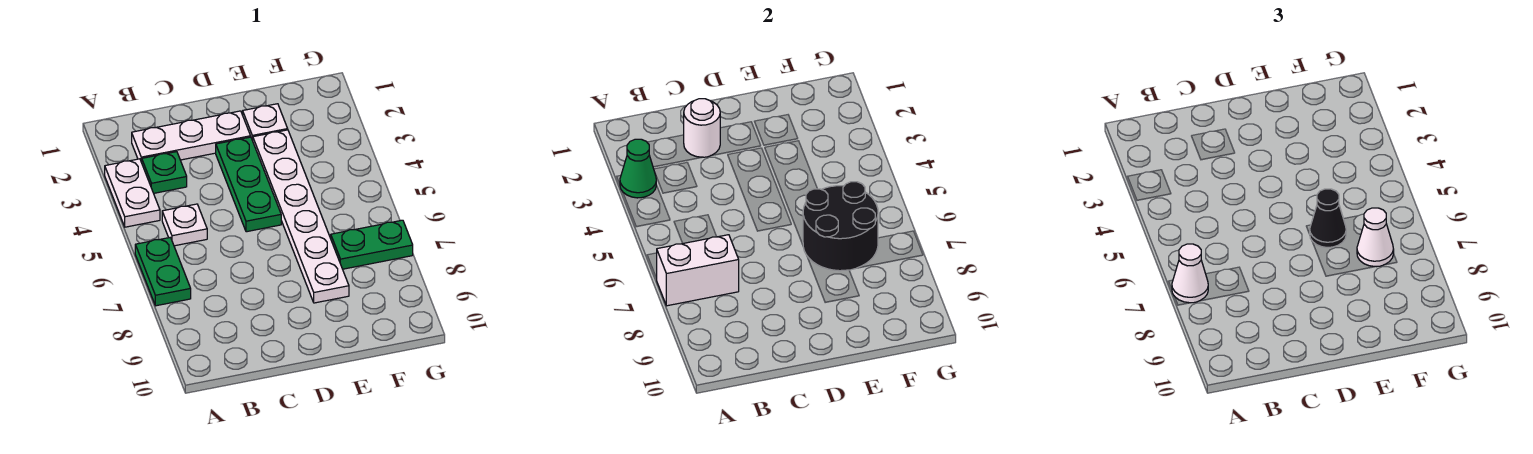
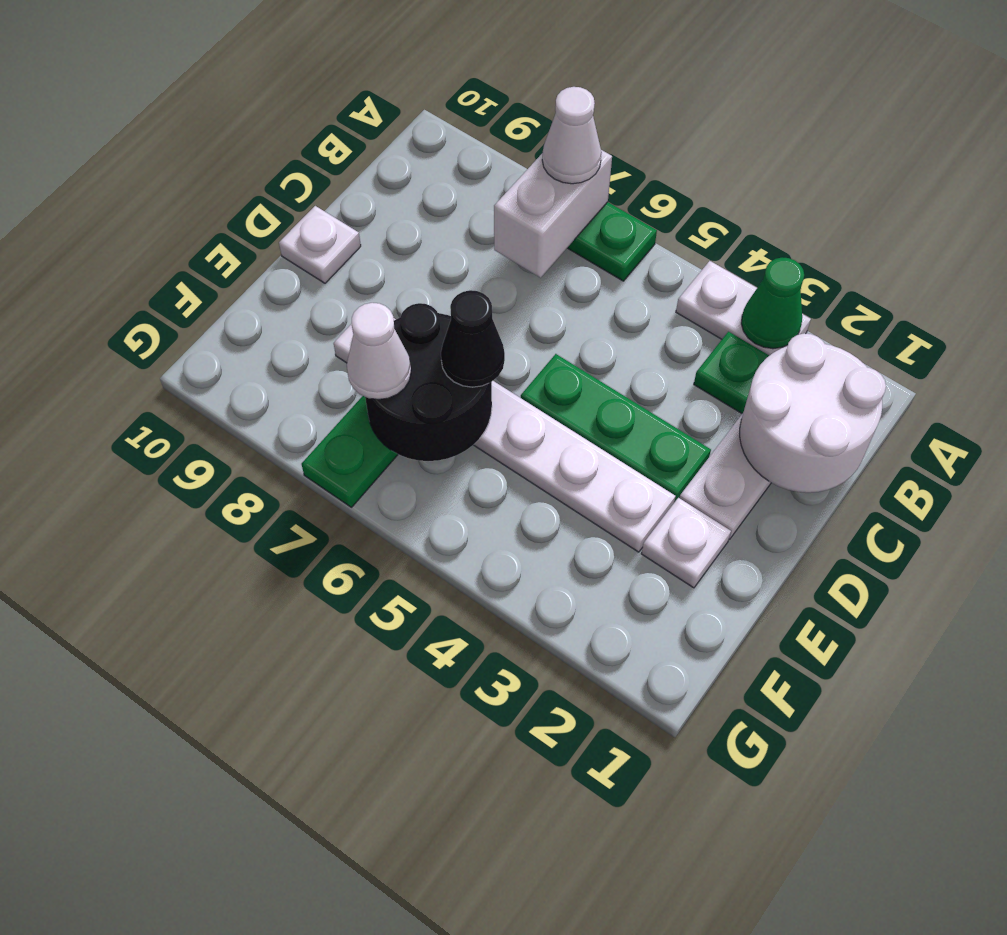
white plate B5 level 1 -> white plate D10 level 1
white round brick C2 level 2 -> white round brick B1:C2 level 2

